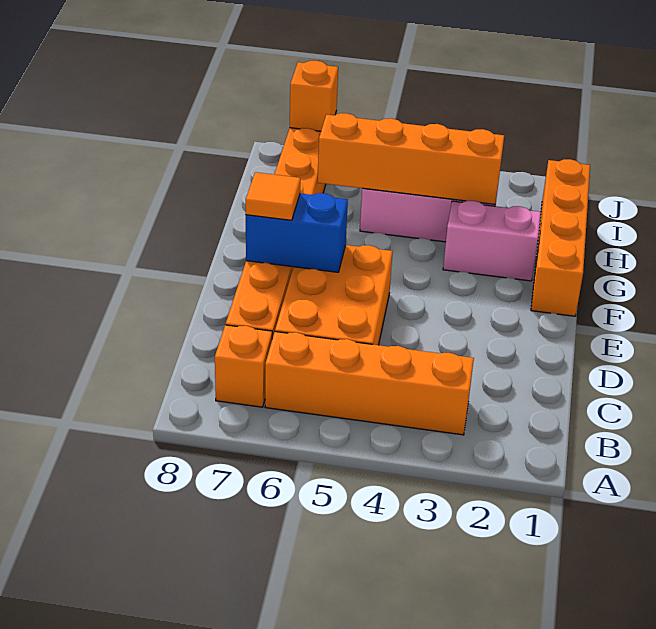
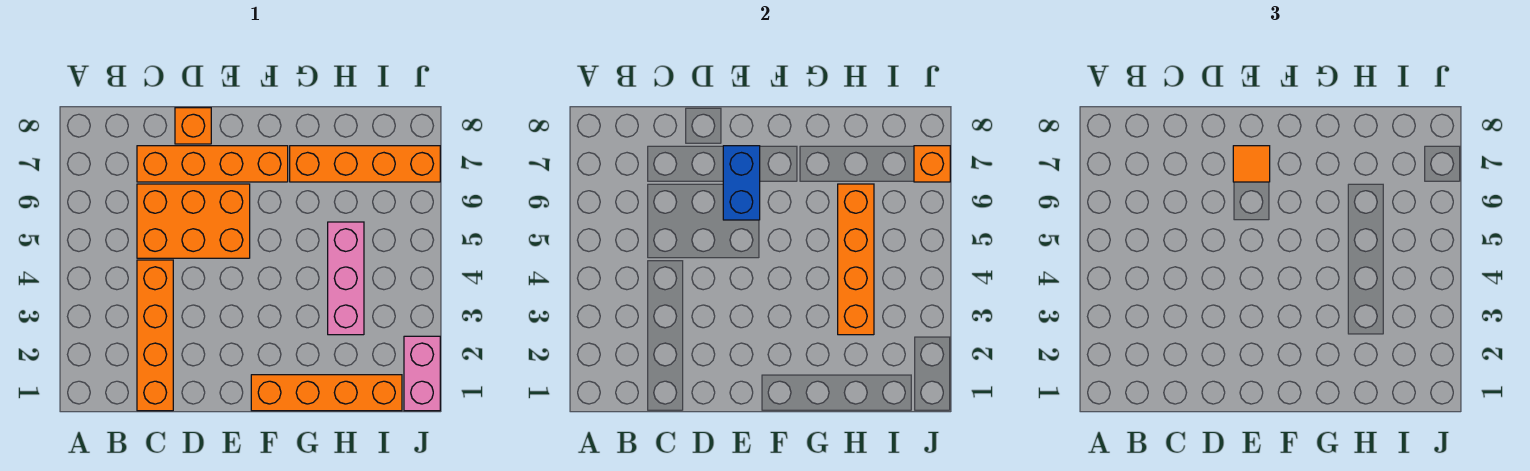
orange brick B3:B6 level 1 -> orange brick C1:C4 level 1
orange brick B7 level 1 -> orange brick D8 level 1
pink brick G2:G3 level 1 -> pink brick J1:J2 level 1

